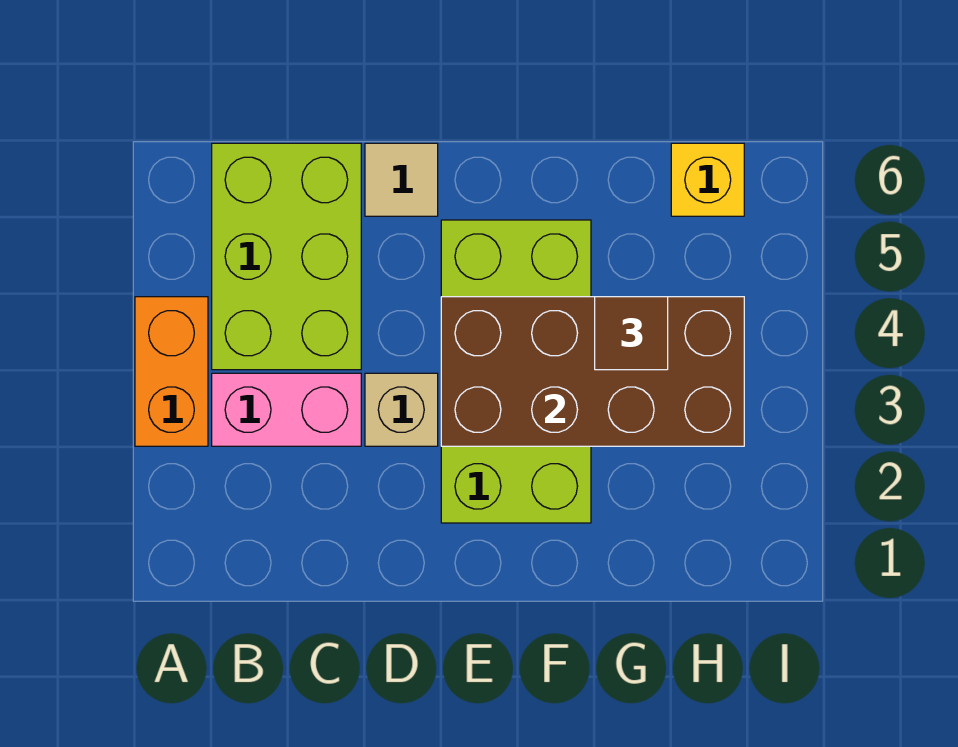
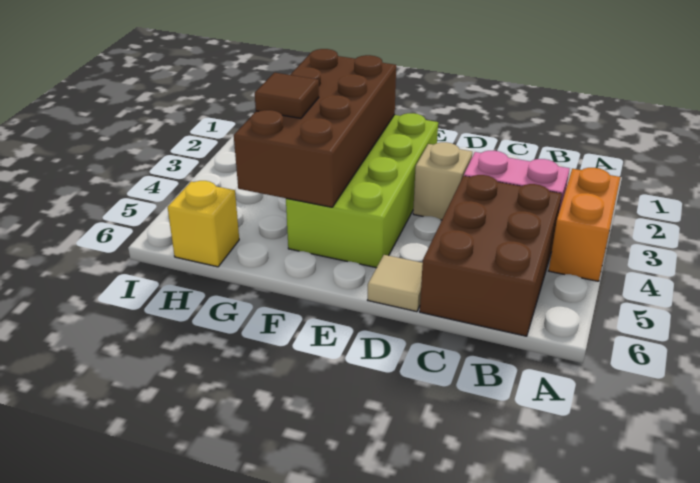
lime brick B4:C6 level 1 -> brown brick B4:C6 level 1
brown brick E3:H4 level 2 -> brown brick F2:G5 level 2

